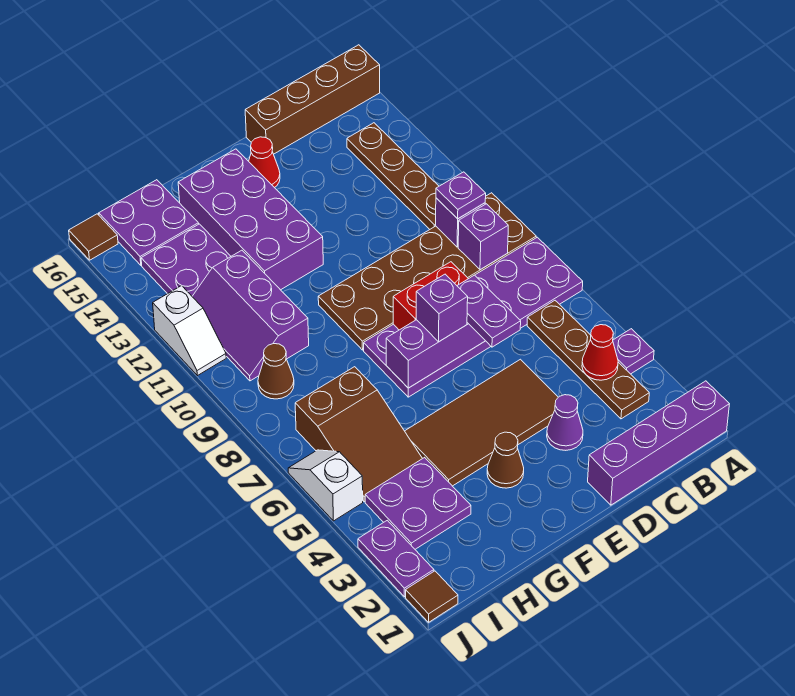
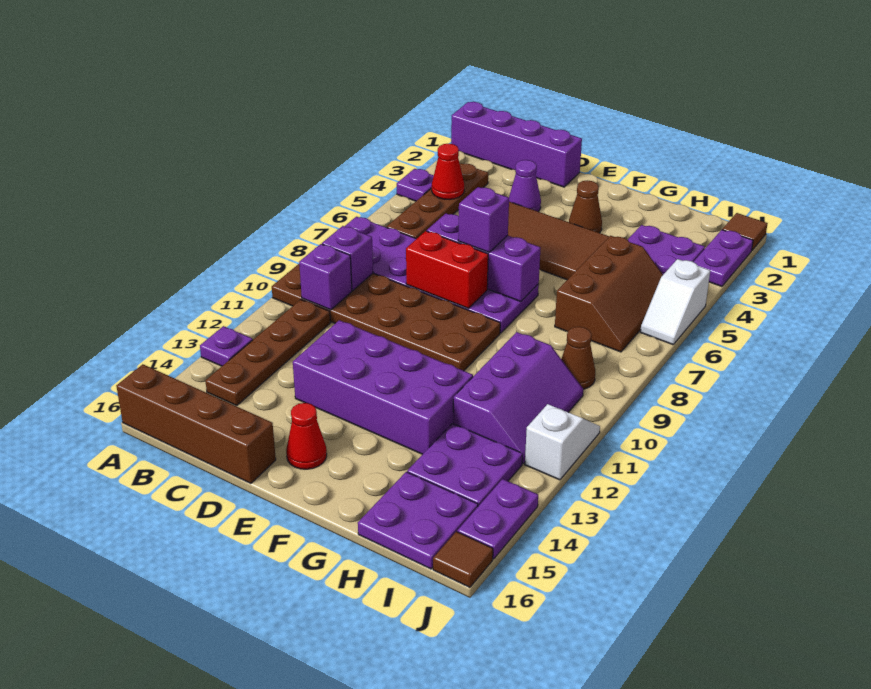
purple plate B10 level 3 -> purple plate A13 level 1
purple plate D6:D7 level 3 -> purple plate J14:J15 level 1
purple brick F12:G15 level 1 -> purple brick D12:G13 level 1
brown slope H5:I7 level 1 top 7 -> brown slope H5:I7 level 1 top H

